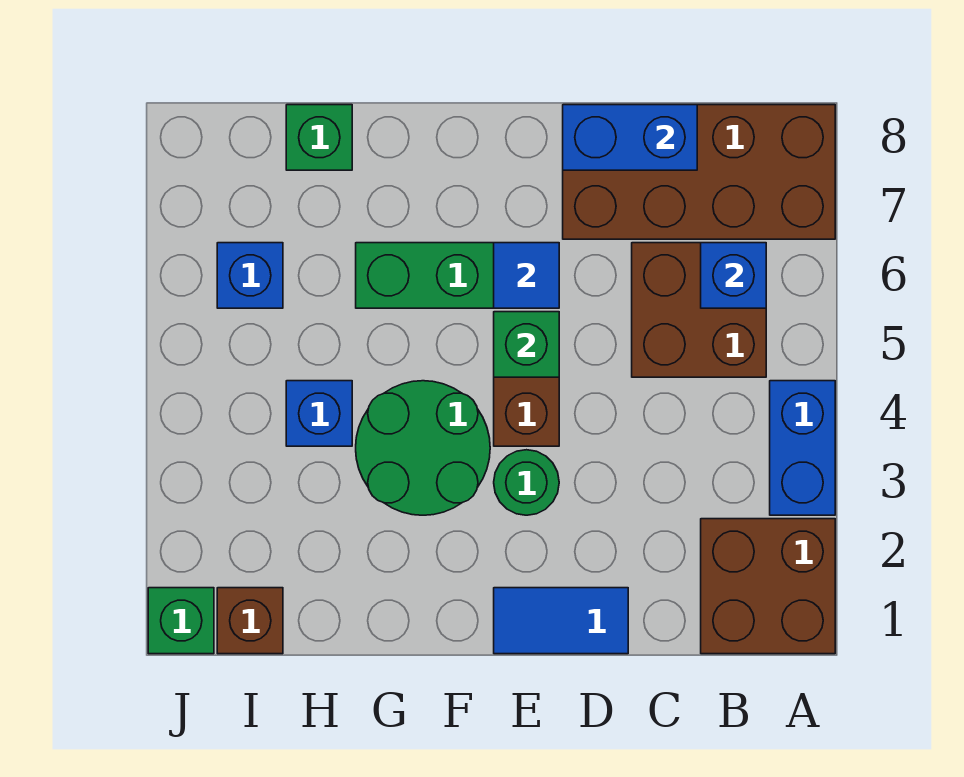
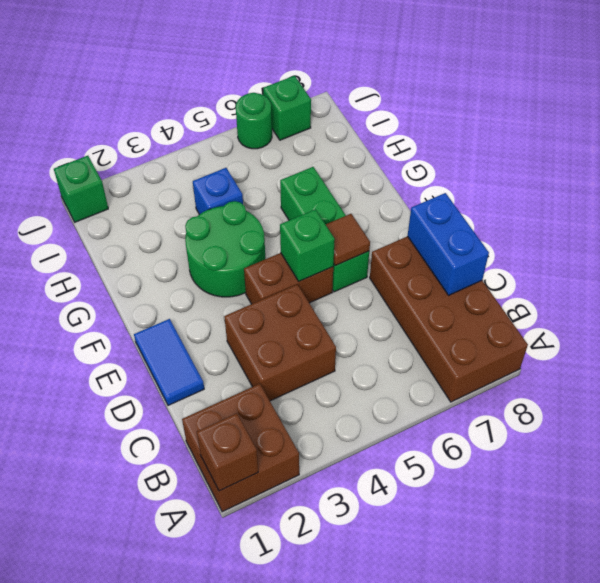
blue brick A3:A4 level 1 -> none
brown brick B5:C6 level 1 -> brown brick C3:D4 level 1
blue brick B6 level 2 -> none
green round brick E3 level 1 -> green round brick J6 level 1
blue tile E6 level 2 -> brown tile E6 level 2
green brick H8 level 1 -> green brick J7 level 1
brown brick I1 level 1 -> brown brick A1 level 2
blue brick I6 level 1 -> none

